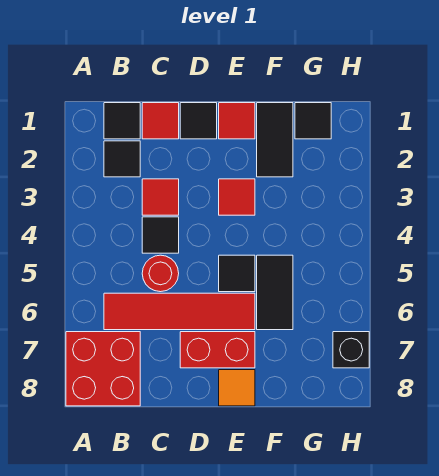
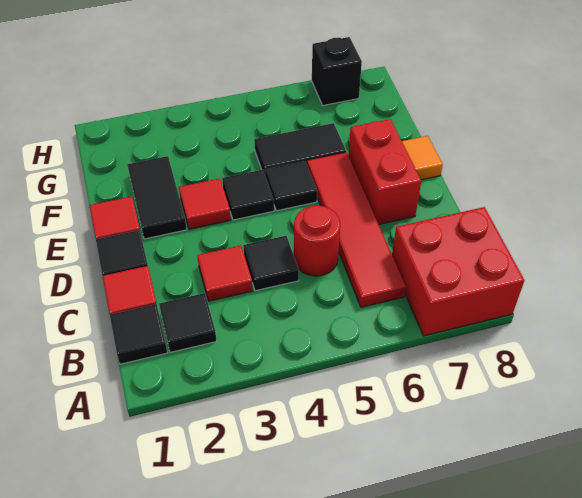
black tile F1:F2 level 1 -> black tile E2:F2 level 1
black tile G1 level 1 -> black tile E4 level 1

